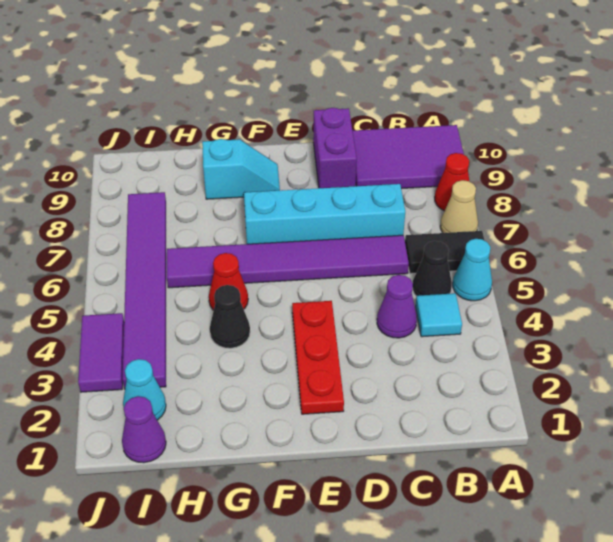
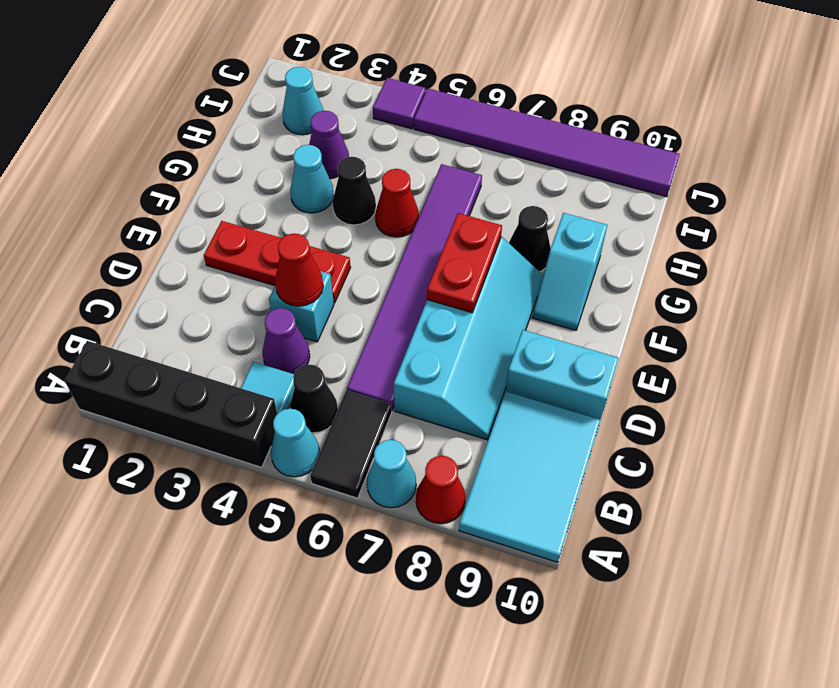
none -> black brick A1:A4 level 1
tan cone A7 level 1 -> cyan cone A7 level 1
purple tile A9:C10 level 1 -> cyan tile A9:C10 level 1
none -> cyan brick D4 level 1
none -> red cone D4 level 2
purple brick D9:D10 level 1 -> cyan brick D9:D10 level 1
none -> red plate E7:F7 level 2
none -> cyan cone G3 level 1
none -> black cone G8 level 1
purple cone I1 level 1 -> purple cone H3 level 1
purple tile I3:I8 level 1 -> purple tile J5:J10 level 1
purple tile J3:J4 level 1 -> purple tile J4 level 1

